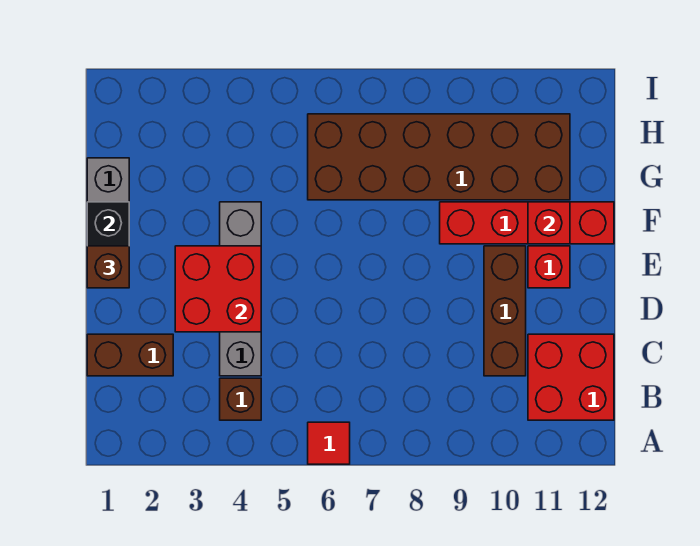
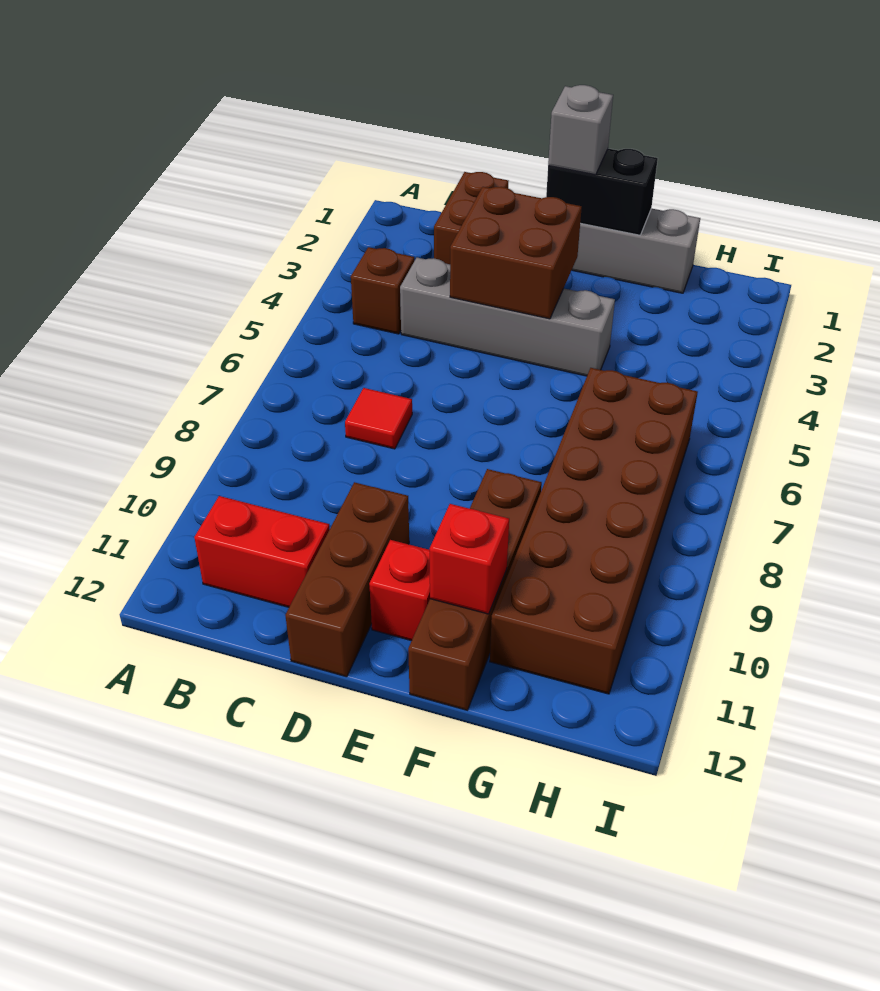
red tile A6 level 1 -> red tile C7 level 1
red brick B11:C12 level 1 -> red brick B11:C11 level 1
brown brick C10:E10 level 1 -> brown brick D10:D12 level 1
red brick D3:E4 level 2 -> brown brick D3:E4 level 2
brown brick E1 level 3 -> grey brick E1 level 3
red brick F9:F12 level 1 -> brown brick F9:F12 level 1

